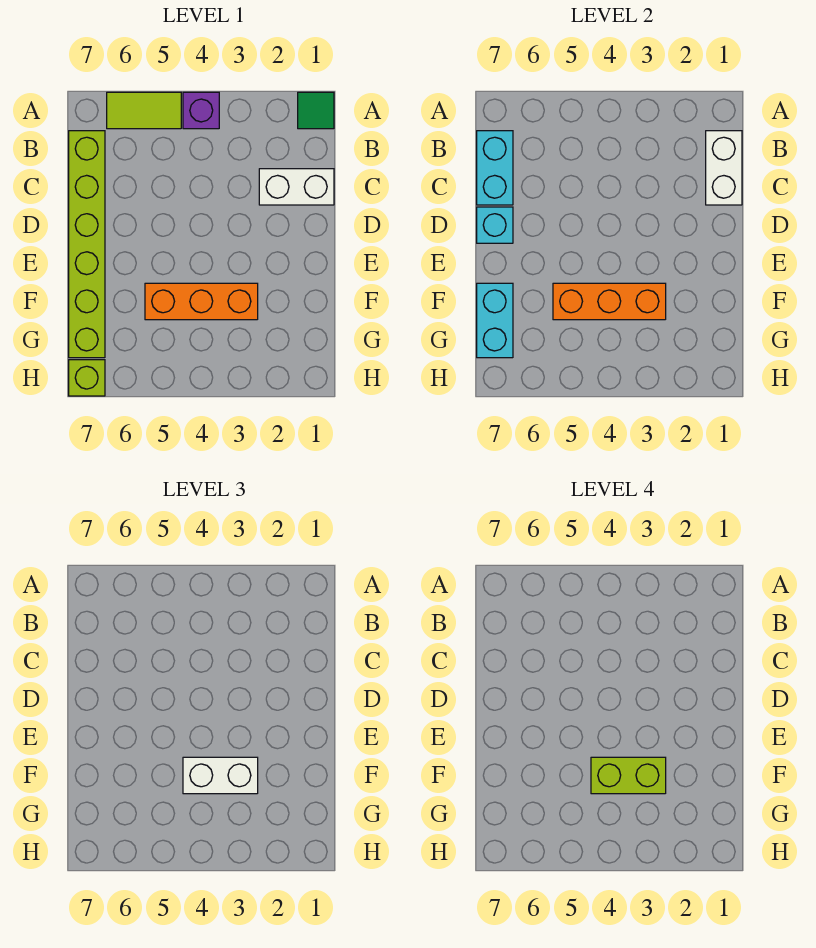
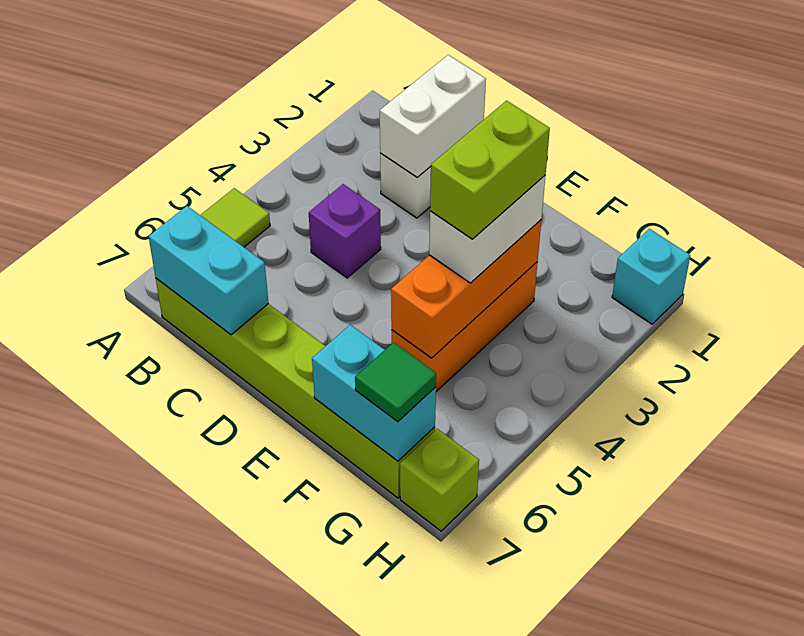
green tile A1 level 1 -> green tile G7 level 3
purple brick A4 level 1 -> purple brick C4 level 1
white brick B1:C1 level 2 -> white brick C1:C2 level 2
cyan brick D7 level 2 -> cyan brick H1 level 1

